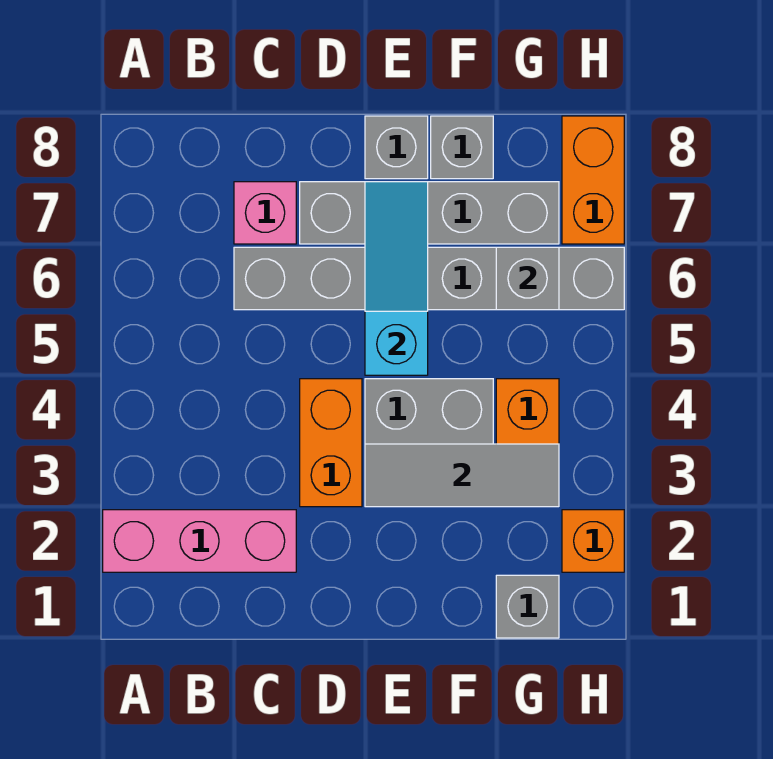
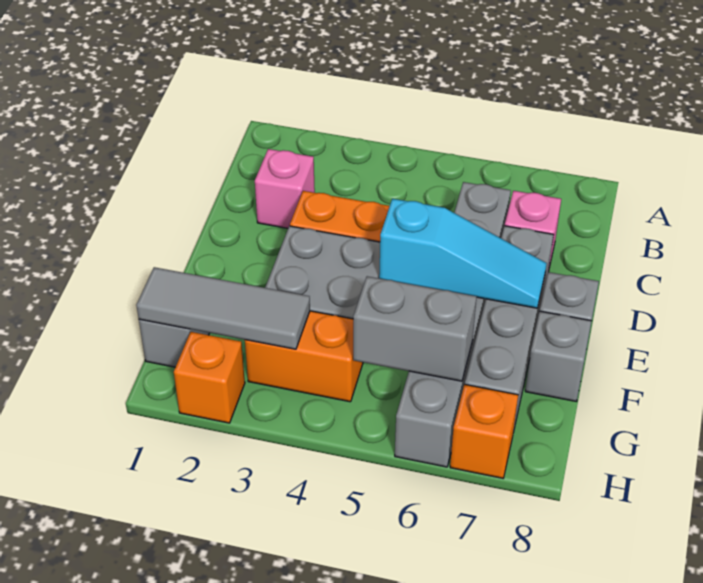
pink brick A2:C2 level 1 -> pink brick C2 level 1
grey tile E3:G3 level 2 -> grey tile G1:G3 level 2
grey brick G6 level 2 -> grey brick G5:G6 level 2
orange brick H7:H8 level 1 -> orange brick H7 level 1

